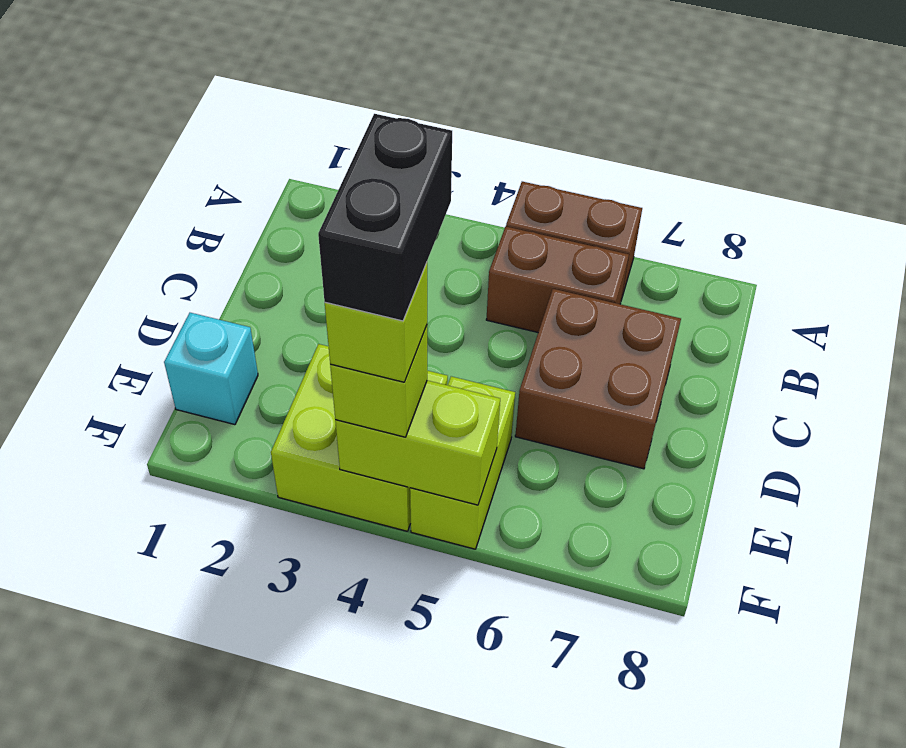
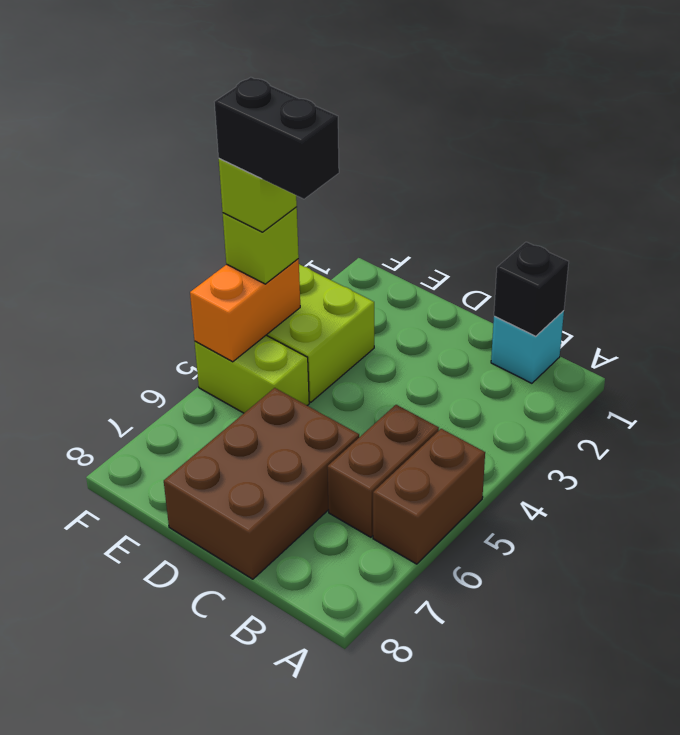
none -> black brick B1 level 2
brown brick C6:D7 level 1 -> brown brick C6:D8 level 1
cyan brick E1 level 1 -> cyan brick B1 level 1
lime brick F4:F5 level 2 -> orange brick F4:F5 level 2

